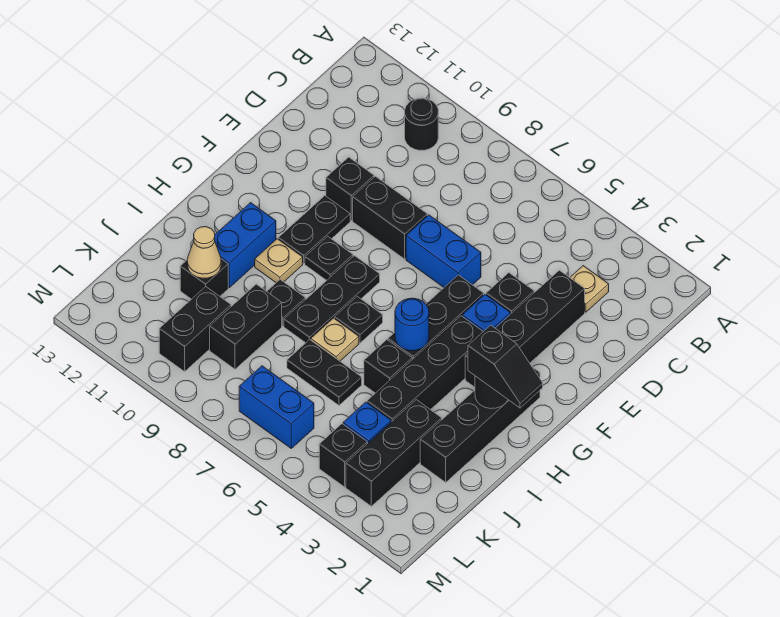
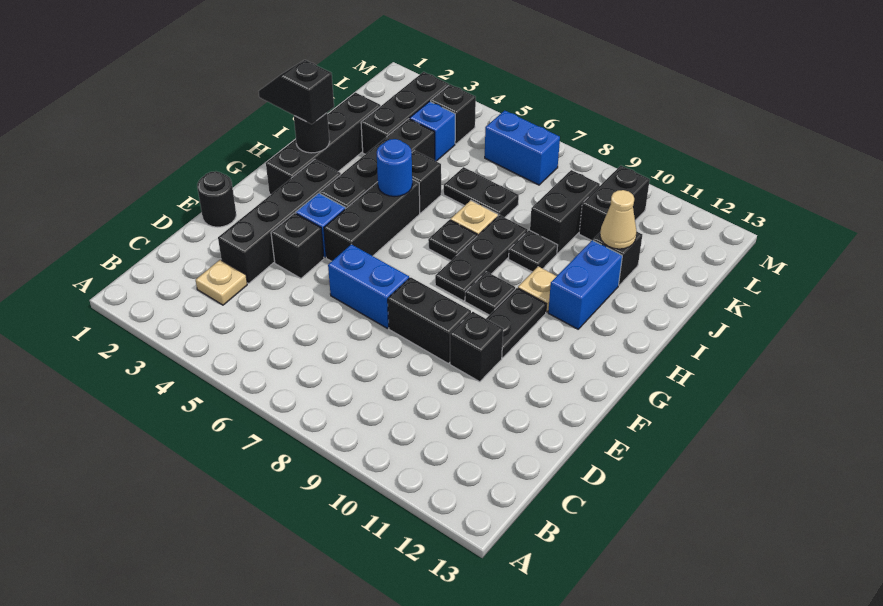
black round brick B10 level 1 -> black round brick E1 level 1

